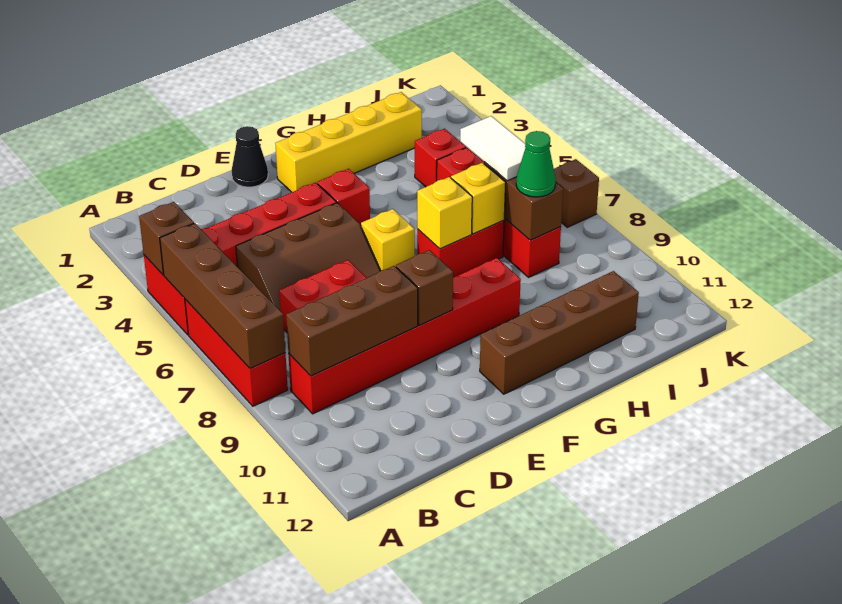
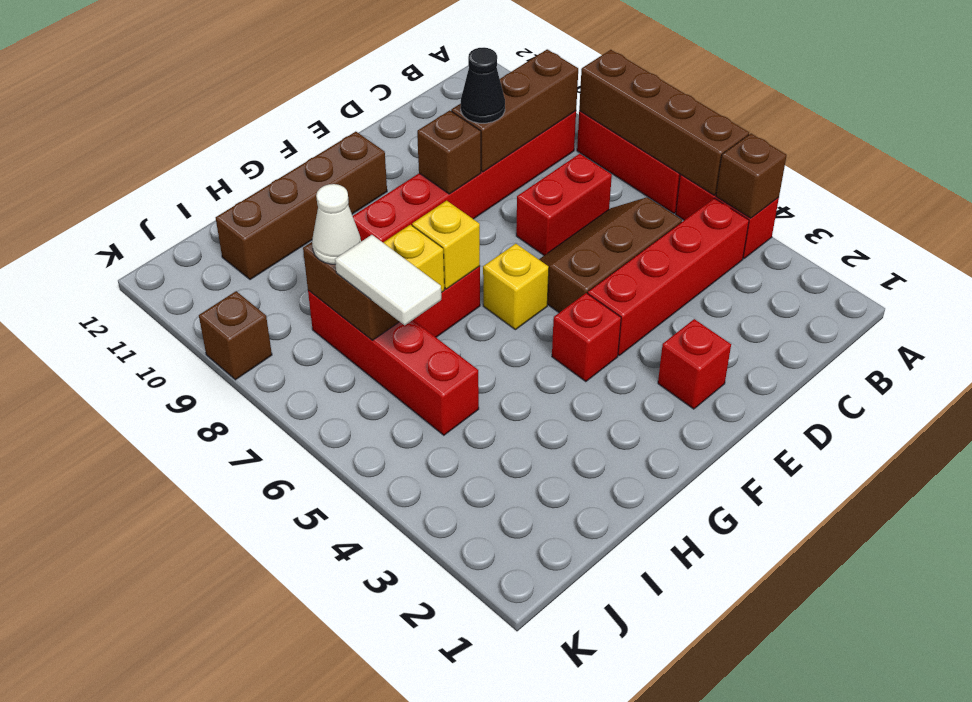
black cone E1 level 1 -> black cone D9 level 3
yellow brick F2:I2 level 1 -> none
red brick I4 level 1 -> red brick E2 level 1
green cone I8 level 3 -> white cone I8 level 3
brown brick K7 level 1 -> brown brick K9 level 1

